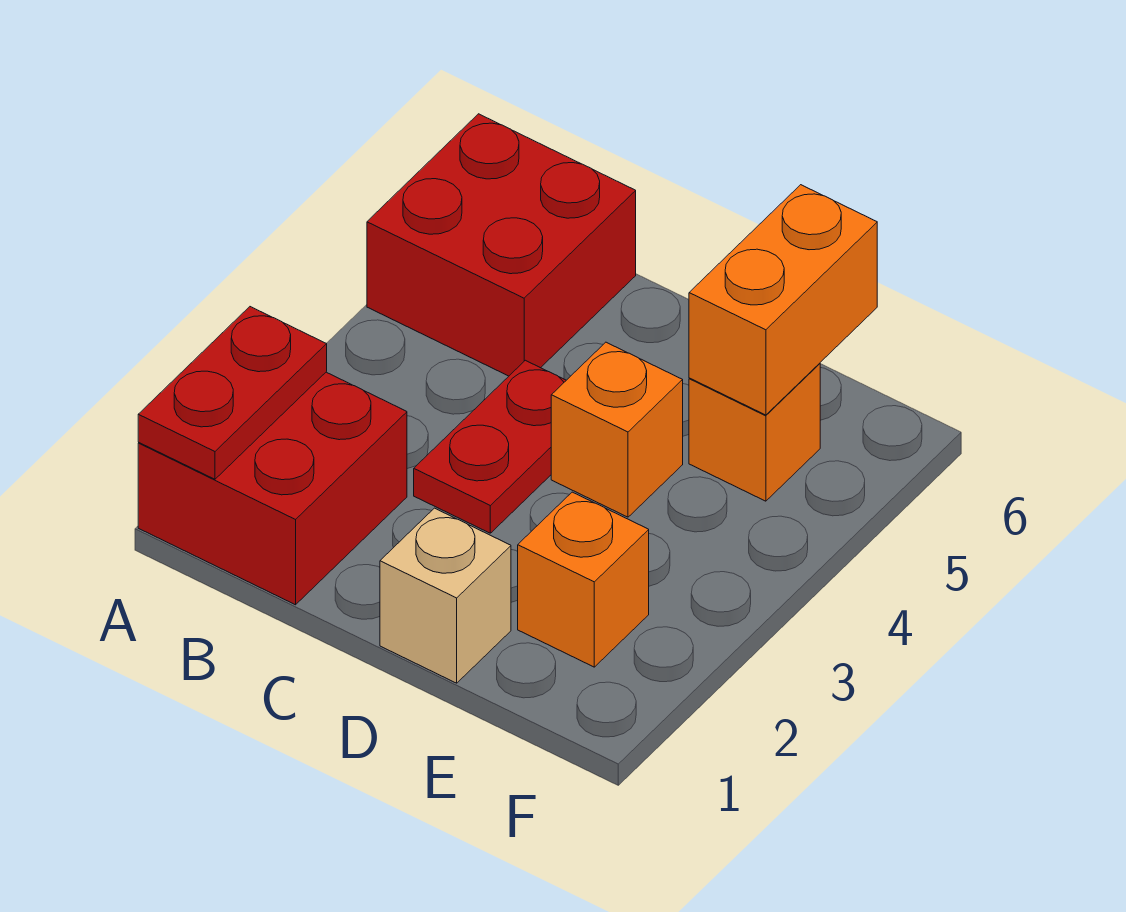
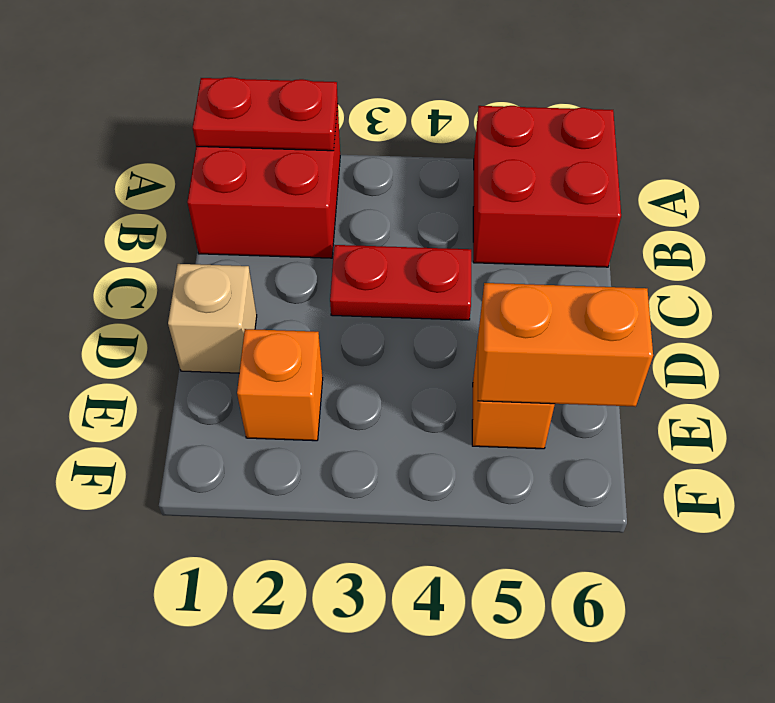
orange brick D4 level 1 -> none

